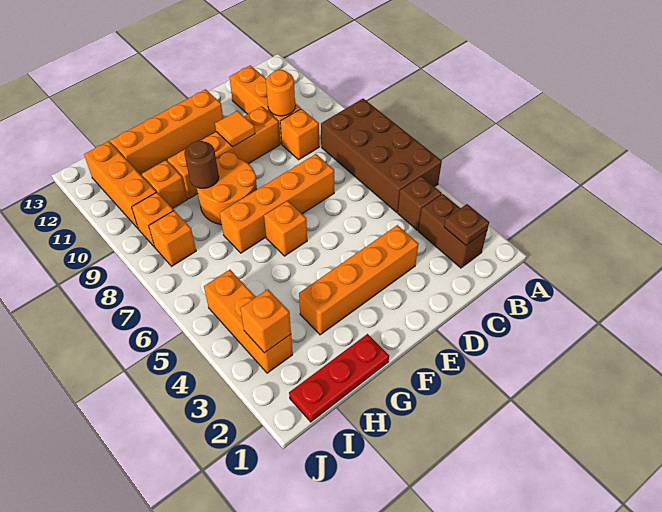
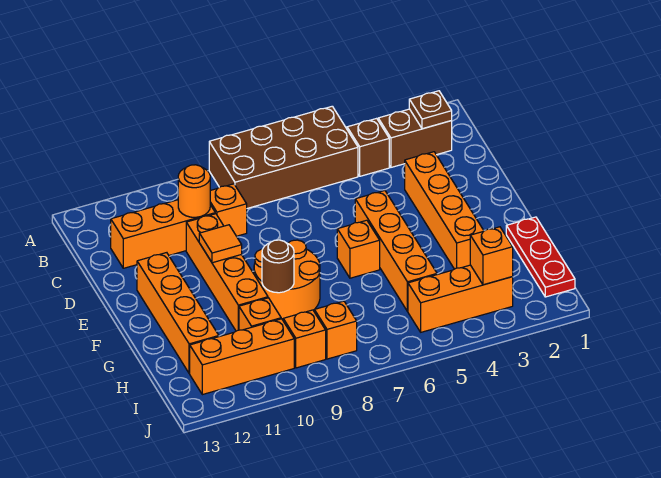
orange brick D7:G7 level 1 -> orange brick E5:H5 level 1

